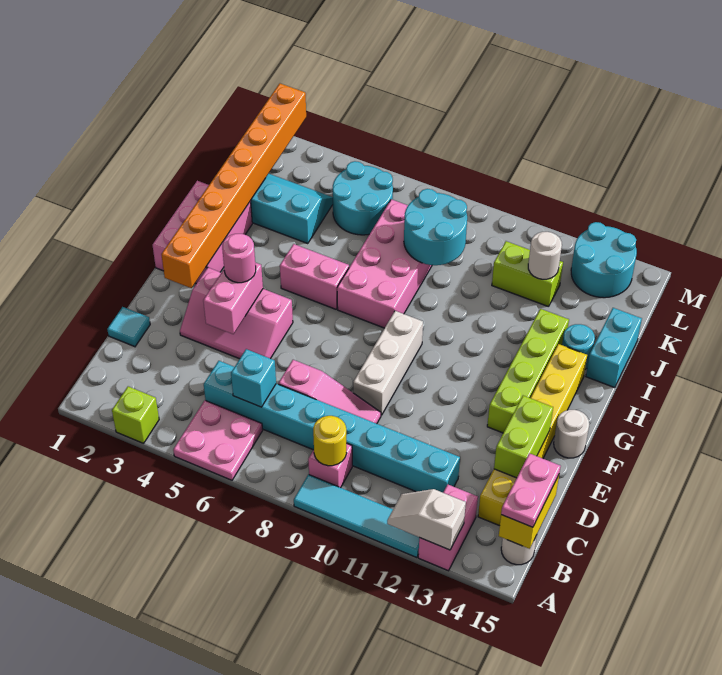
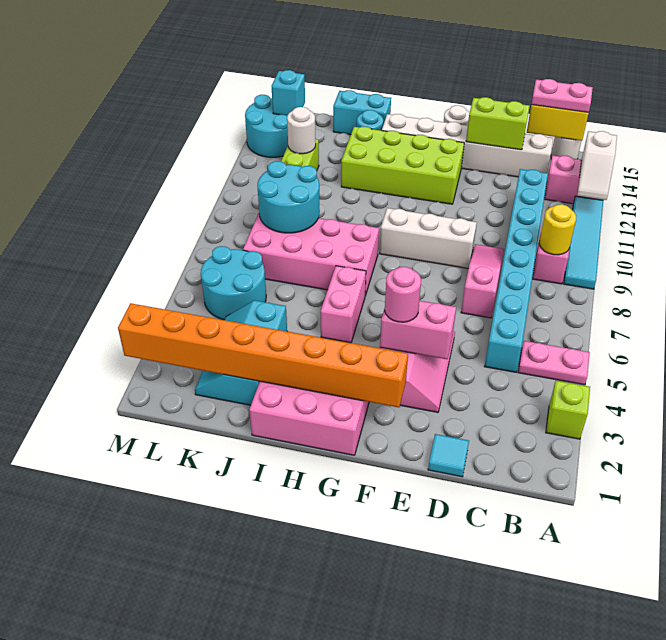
pink plate A5:B6 level 1 -> pink plate A5:B5 level 1
cyan brick C6 level 2 -> cyan brick L14 level 2
yellow brick C14:H14 level 1 -> white brick C14:H14 level 1
lime brick F13:I13 level 1 -> lime brick F12:I13 level 1

